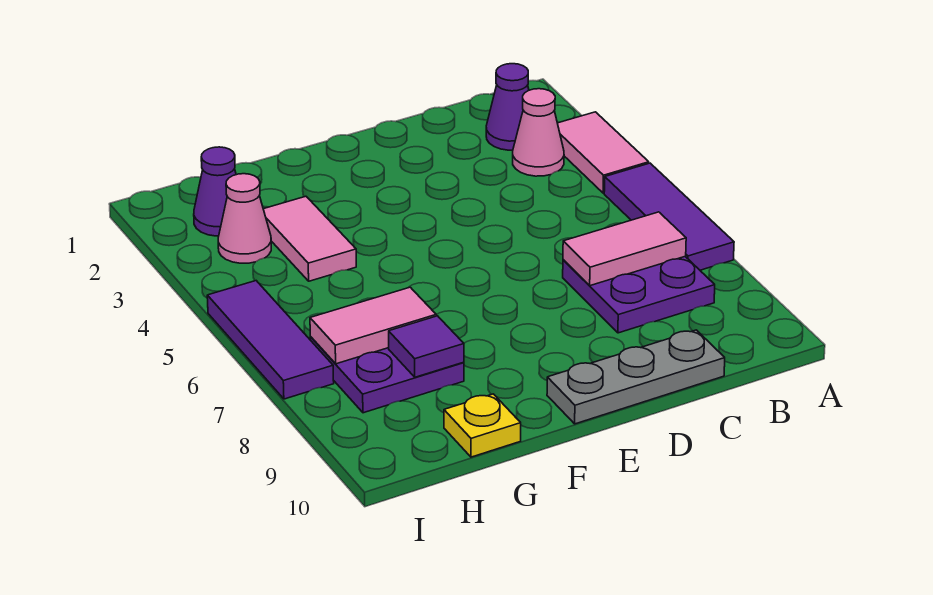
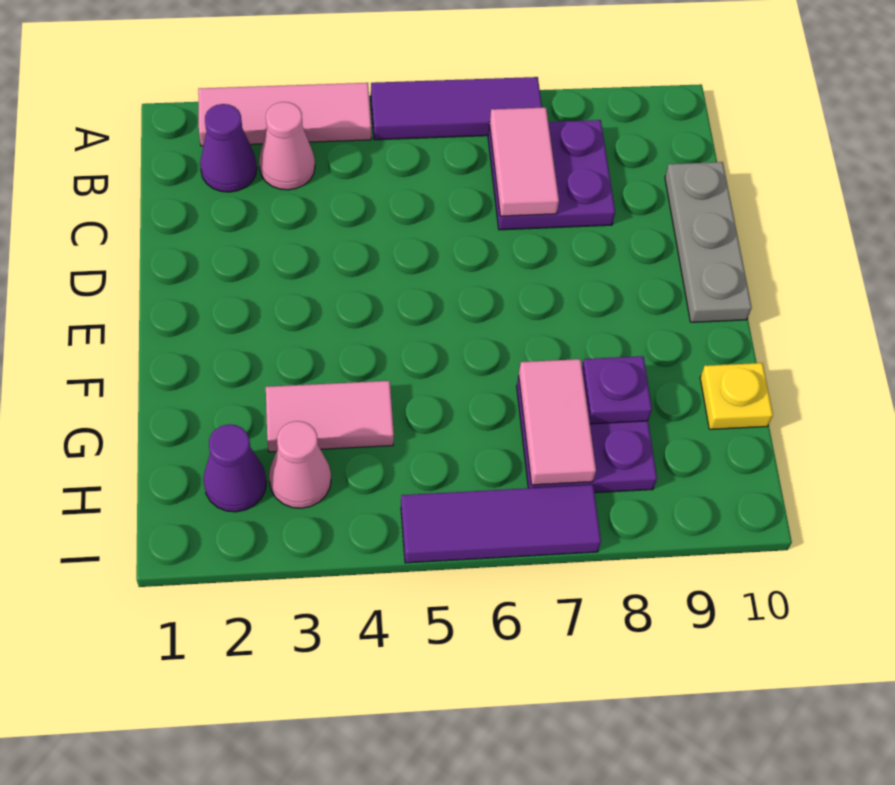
pink tile A3:A4 level 1 -> pink tile A2:A4 level 1
purple tile G8 level 2 -> purple plate G8 level 2

